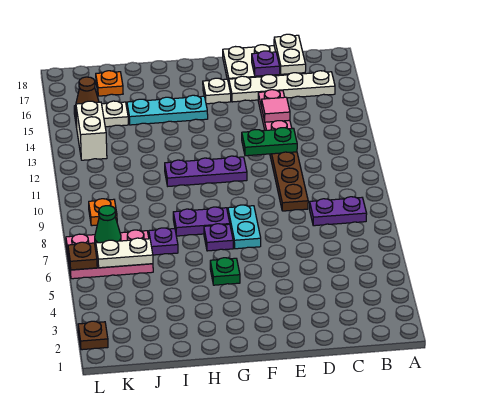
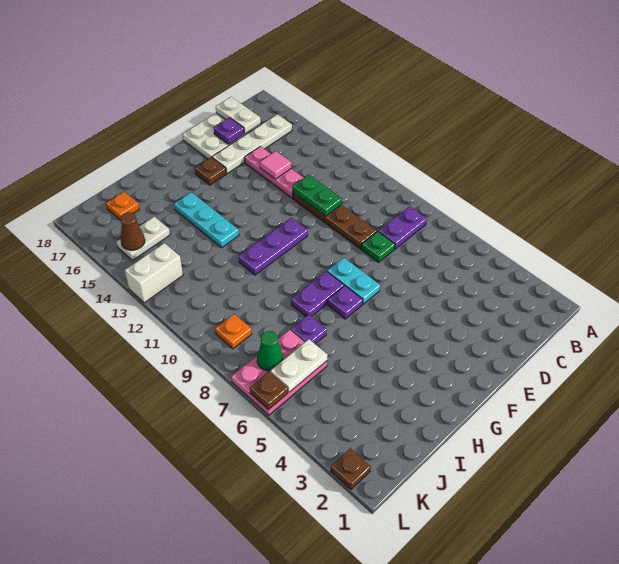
green plate D12:E12 level 2 -> green plate D11:D12 level 2
white plate F16 level 1 -> brown plate F16 level 1
green plate G5 level 1 -> green plate D8 level 1
cyan plate G15:I15 level 1 -> cyan plate H13:H15 level 1
white brick K13:K14 level 1 -> white brick K13:L13 level 1

